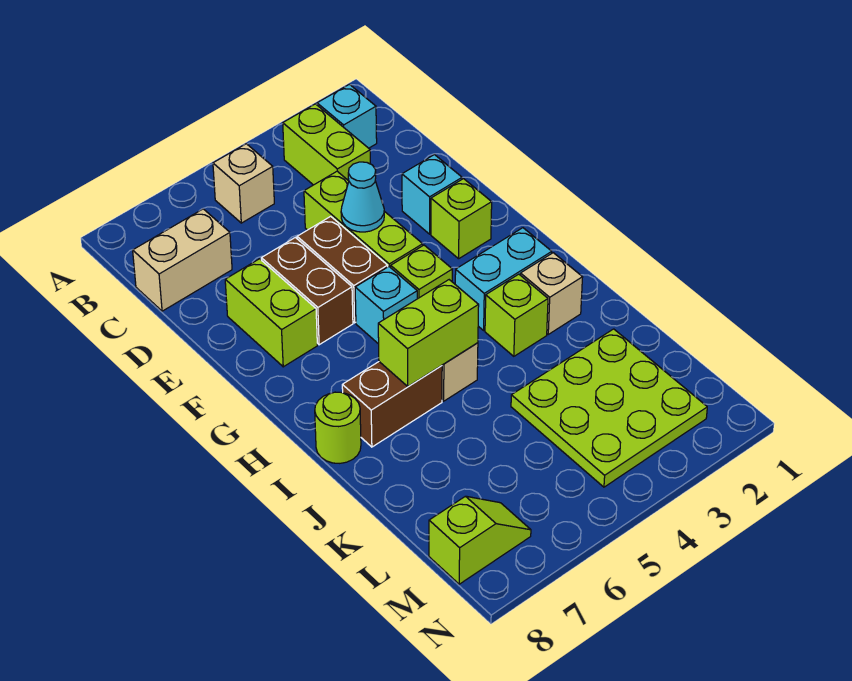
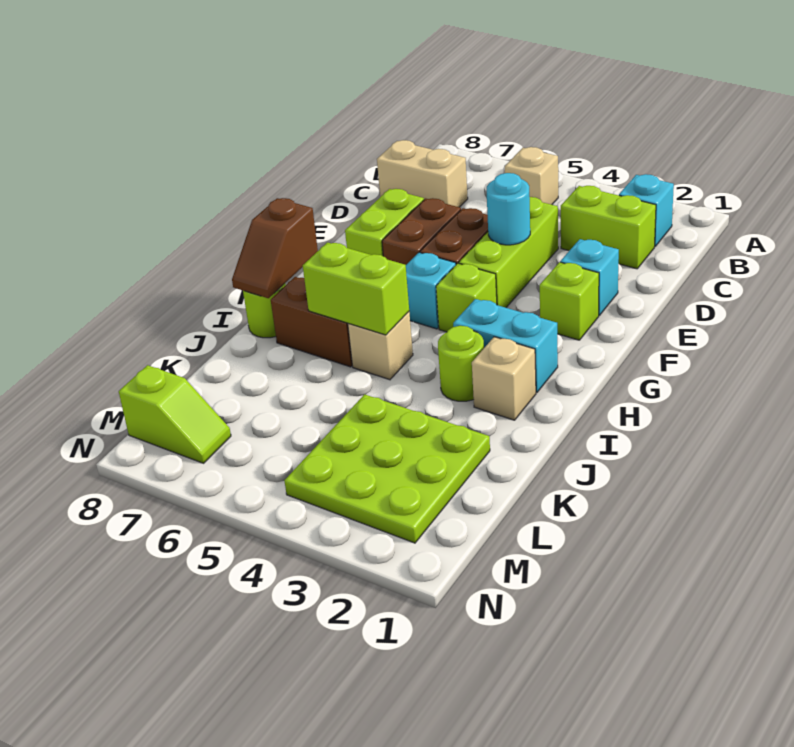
lime brick B3:C3 level 1 -> lime brick C2:C3 level 1
cyan cone E4 level 2 -> cyan round brick E4 level 2
none -> brown slope H8:I8 level 2 top H
lime brick I3 level 1 -> lime round brick I3 level 1

